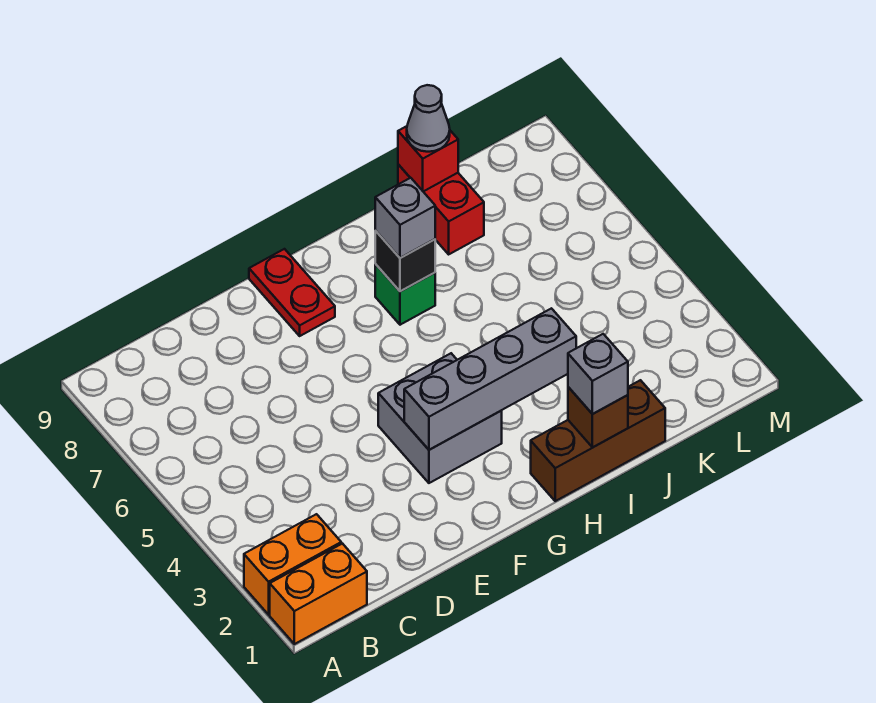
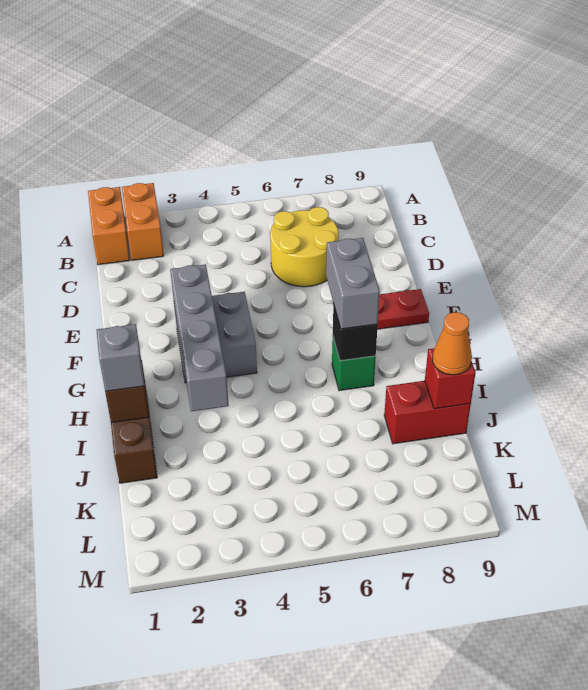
none -> yellow round brick C6:D7 level 1
grey brick H7 level 3 -> grey brick G7:H7 level 3
grey cone J9 level 3 -> orange cone J9 level 3

